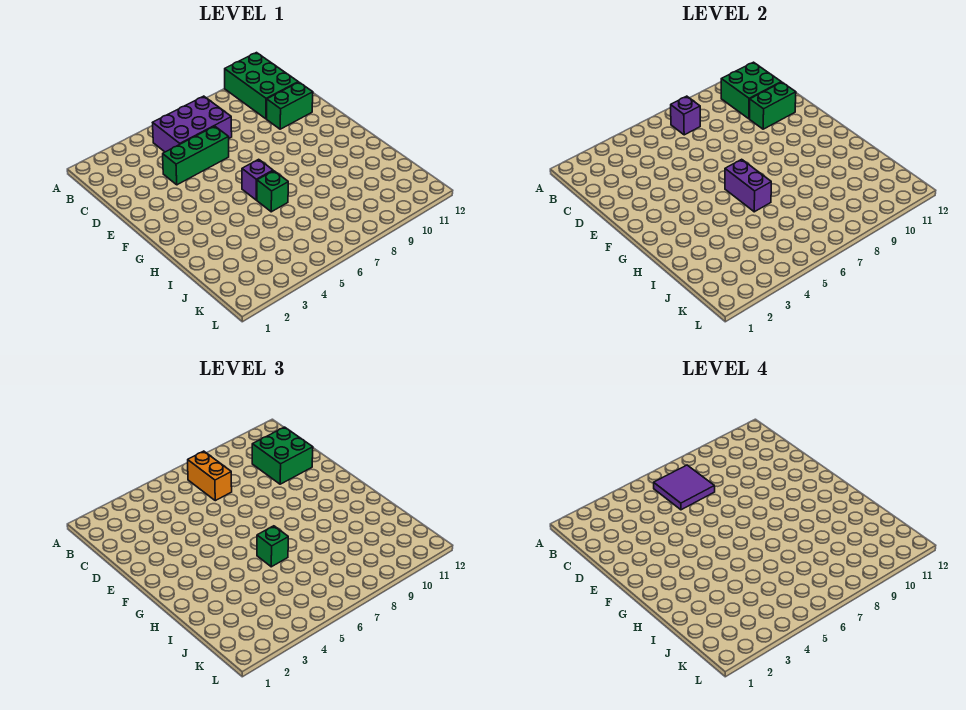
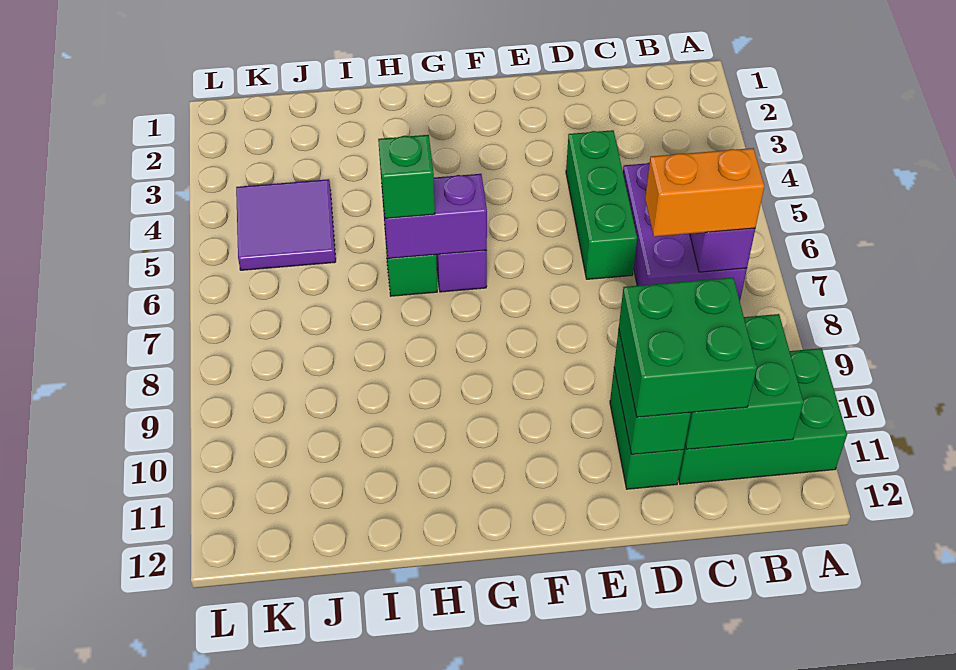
purple tile B6:C7 level 4 -> purple tile J4:K5 level 1

